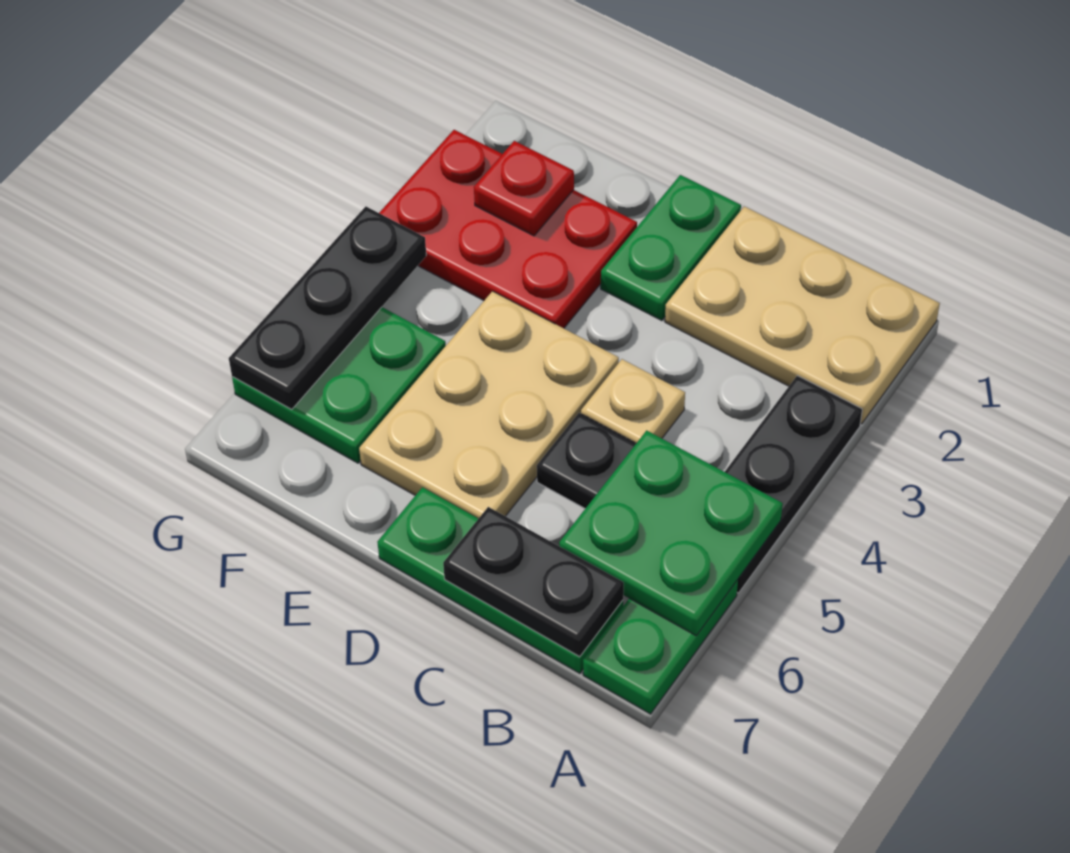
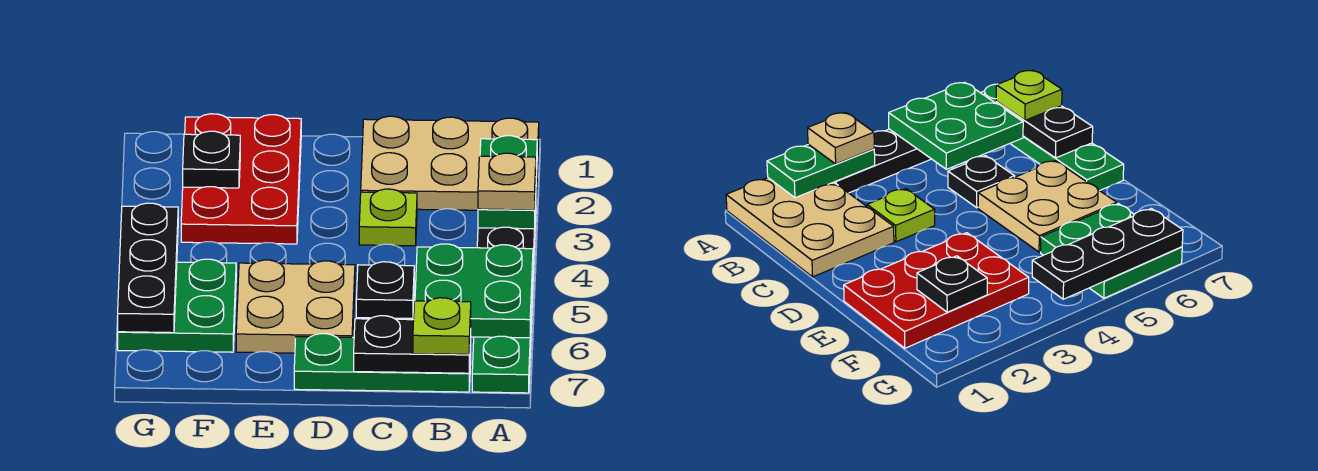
none -> lime plate B7 level 3
none -> lime plate C3 level 1
tan plate C4 level 1 -> tan plate A3 level 3
green plate D1:D2 level 1 -> green plate A2:A3 level 2
tan plate D4:E6 level 1 -> tan plate D5:E6 level 1
red plate E2:G3 level 1 -> red plate E1:F3 level 1
red plate F2 level 2 -> black plate F2 level 2

